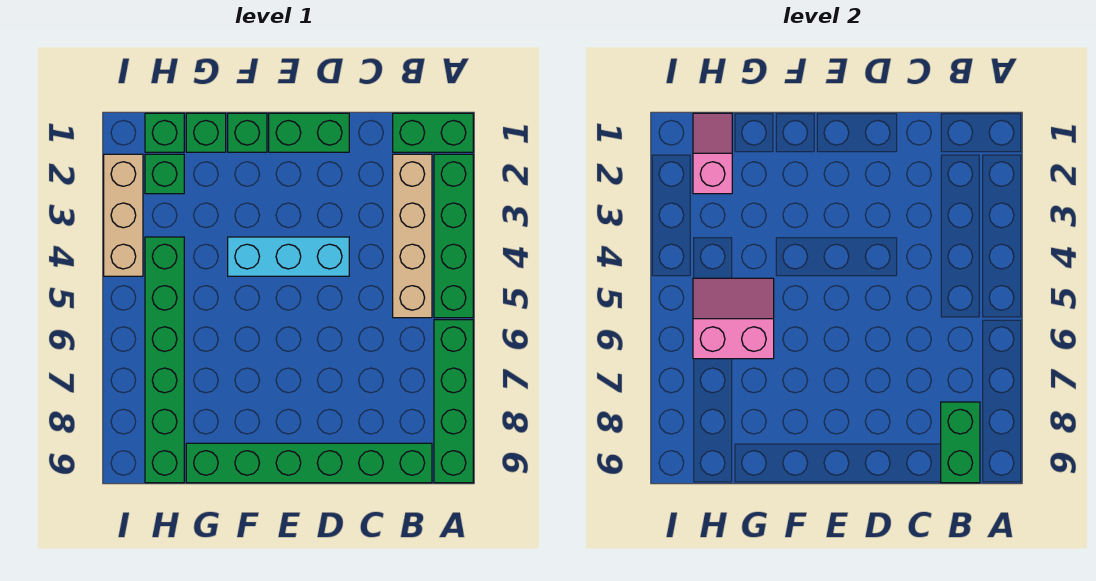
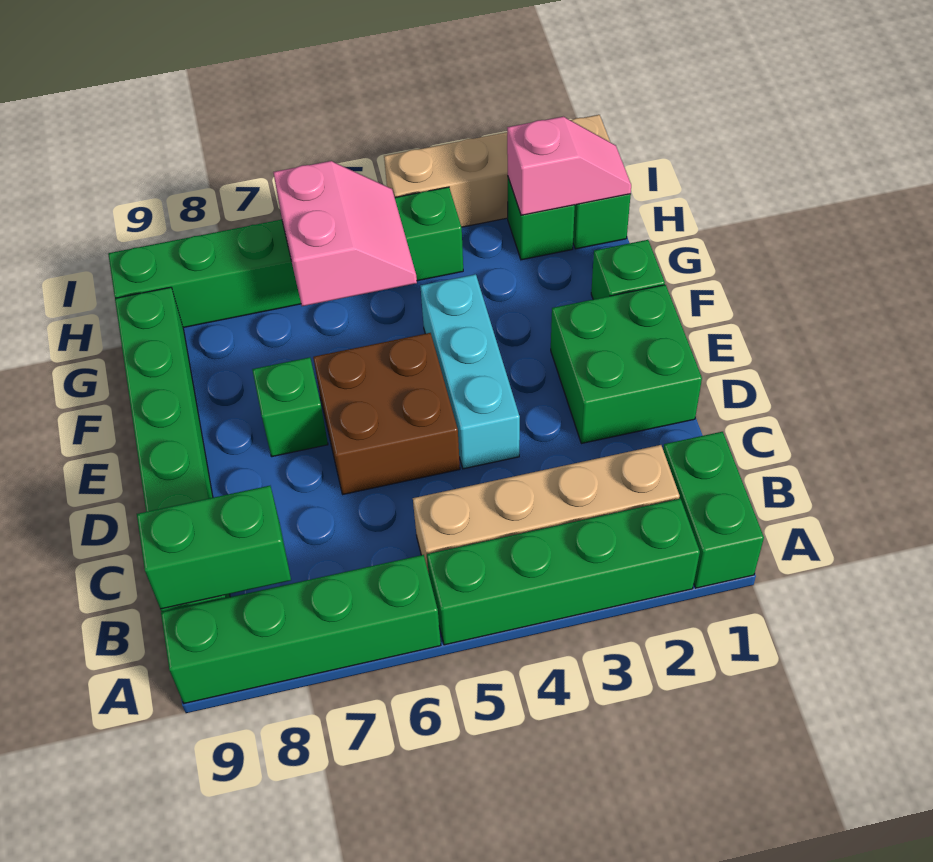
green brick D1:E1 level 1 -> green brick D1:E2 level 1
none -> brown brick D5:E6 level 1
green brick G1 level 1 -> green brick E7 level 1
tan brick I2:I4 level 1 -> tan brick I1:I4 level 1

